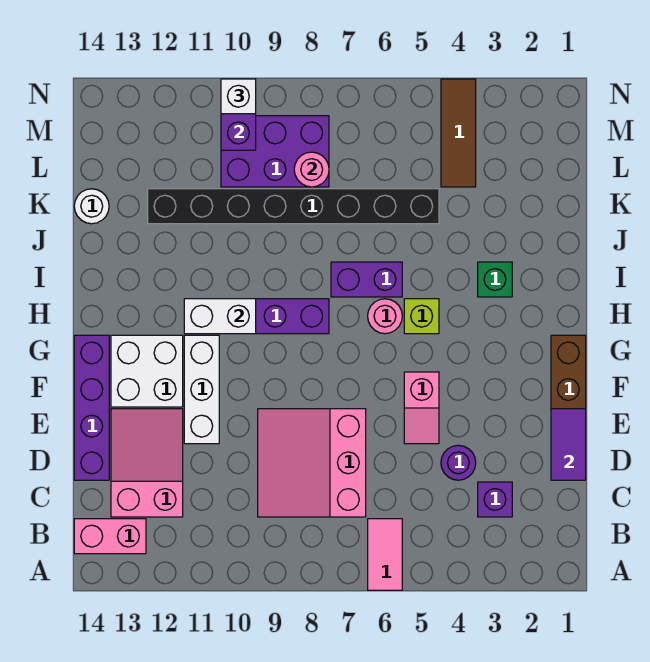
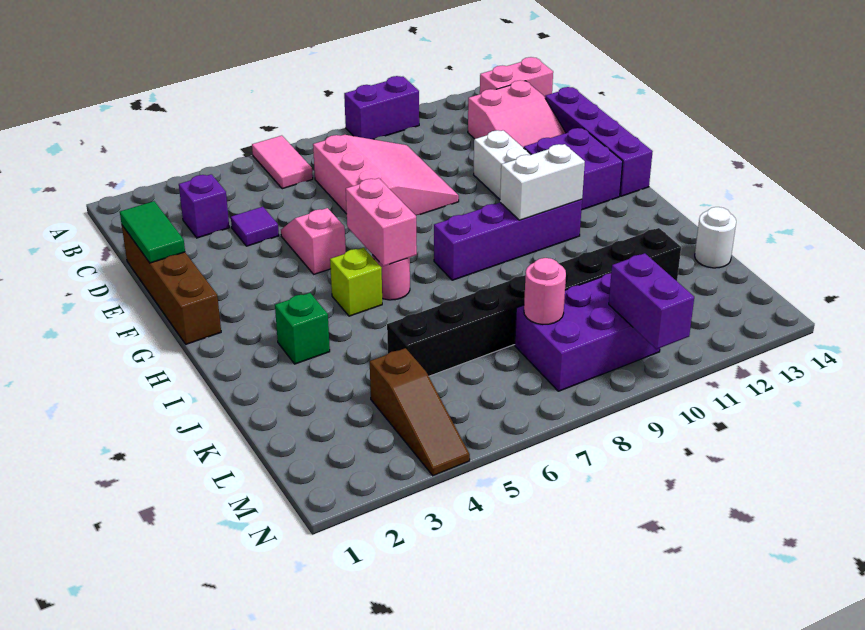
purple tile D1:E1 level 2 -> green tile D1:E1 level 2
purple round brick D4 level 1 -> purple tile D4 level 1
white brick F12:G13 level 1 -> purple brick F12:G13 level 1
none -> pink brick G6:H6 level 2
purple brick I6:I7 level 1 -> purple brick A9:A10 level 1
brown tile L4:N4 level 1 -> brown slope L4:N4 level 1 top L
white brick N10 level 3 -> none

